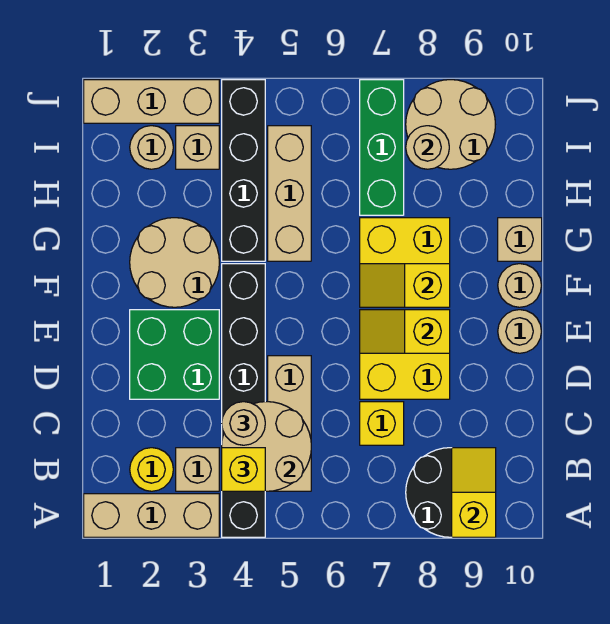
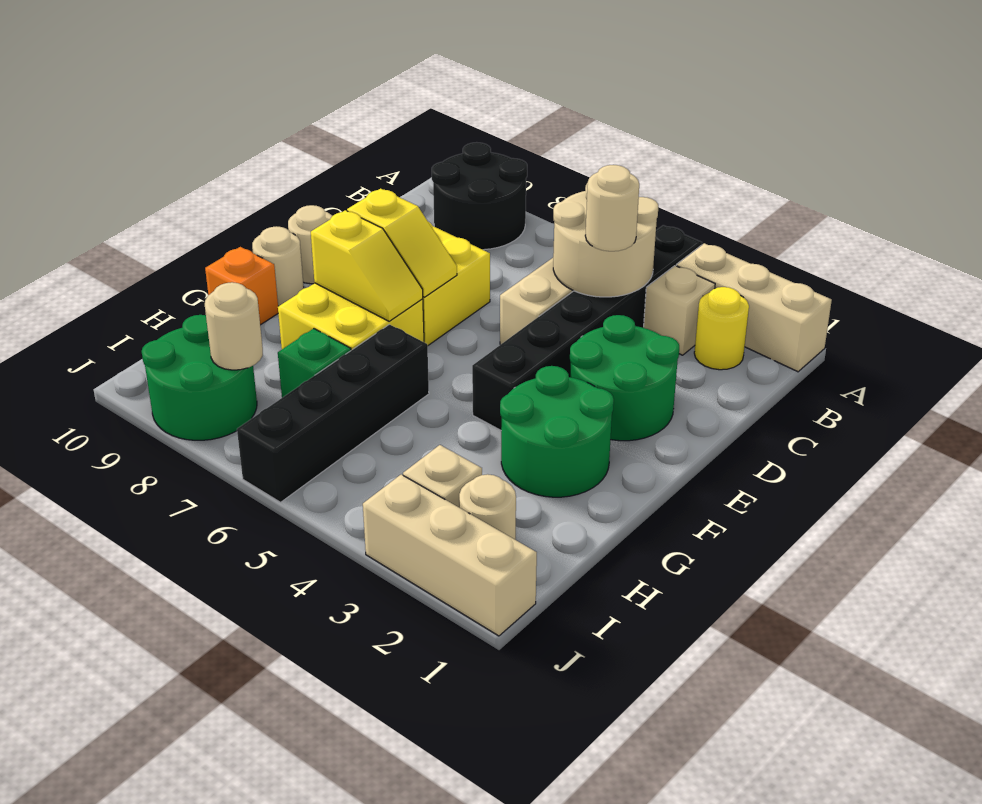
yellow slope A9:B9 level 2 top A -> none
yellow brick B4 level 3 -> none
yellow brick C7 level 1 -> none
green brick D2:E3 level 1 -> green round brick D2:E3 level 1
tan round brick F2:G3 level 1 -> green round brick F2:G3 level 1
black brick G4:J4 level 1 -> black brick G6:J6 level 1
tan brick G5:I5 level 1 -> none
tan brick G10 level 1 -> orange brick G10 level 1
green brick H7:J7 level 1 -> green brick H7 level 1
tan round brick I8:J9 level 1 -> green round brick I8:J9 level 1

